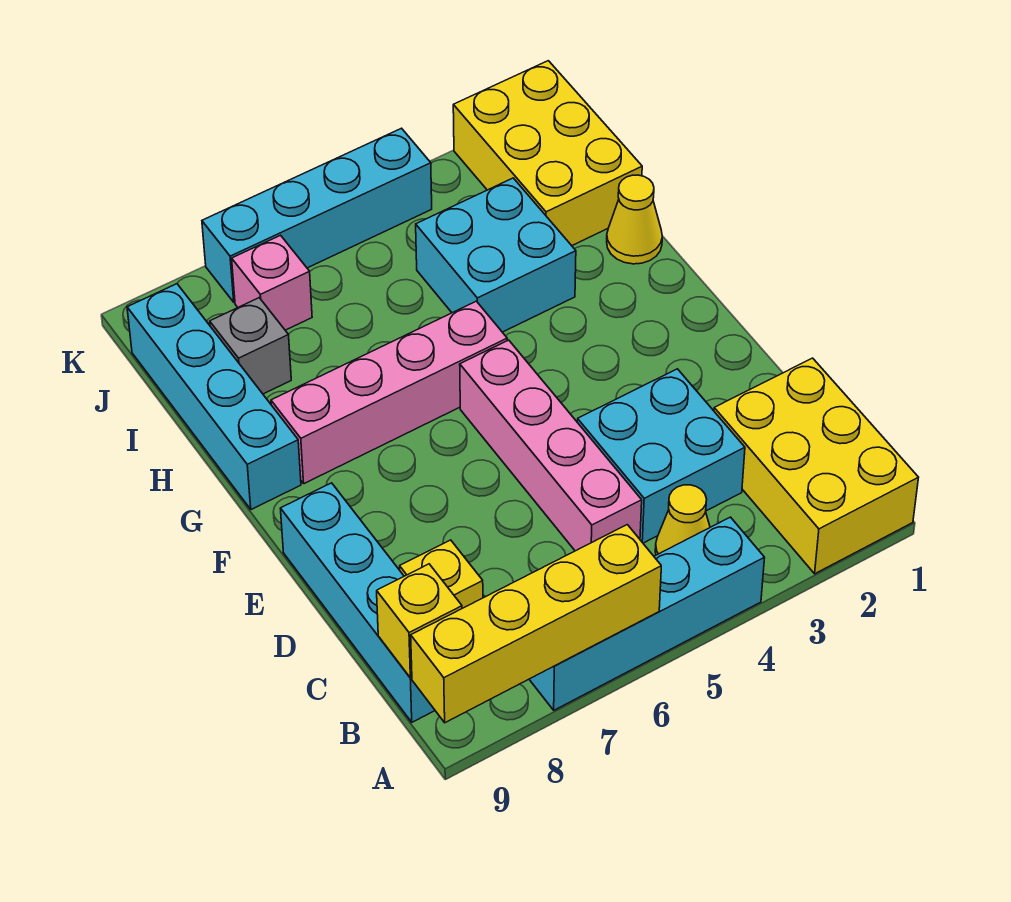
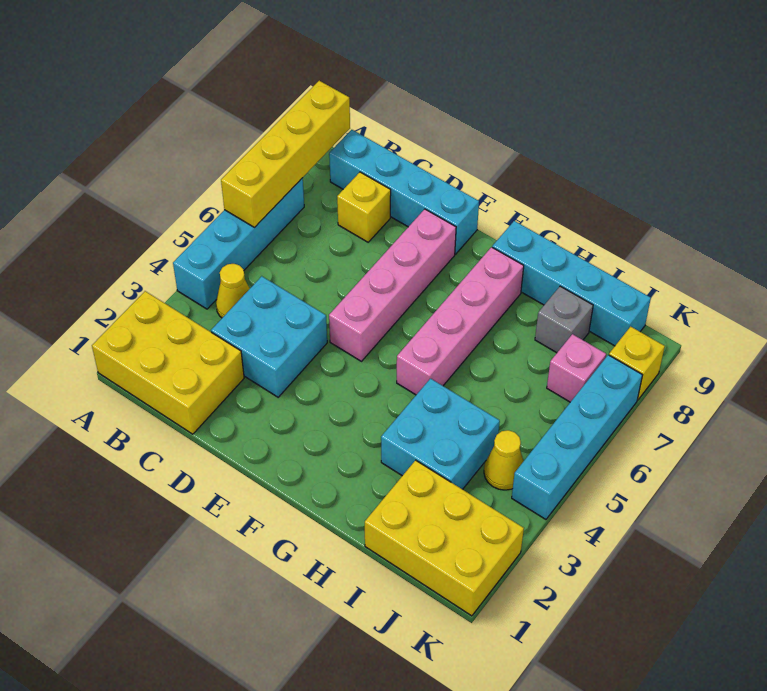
yellow brick B9 level 2 -> yellow brick K8 level 1
pink brick C5:F5 level 1 -> pink brick E5:E8 level 1
yellow cone H1 level 1 -> yellow cone J4 level 1

